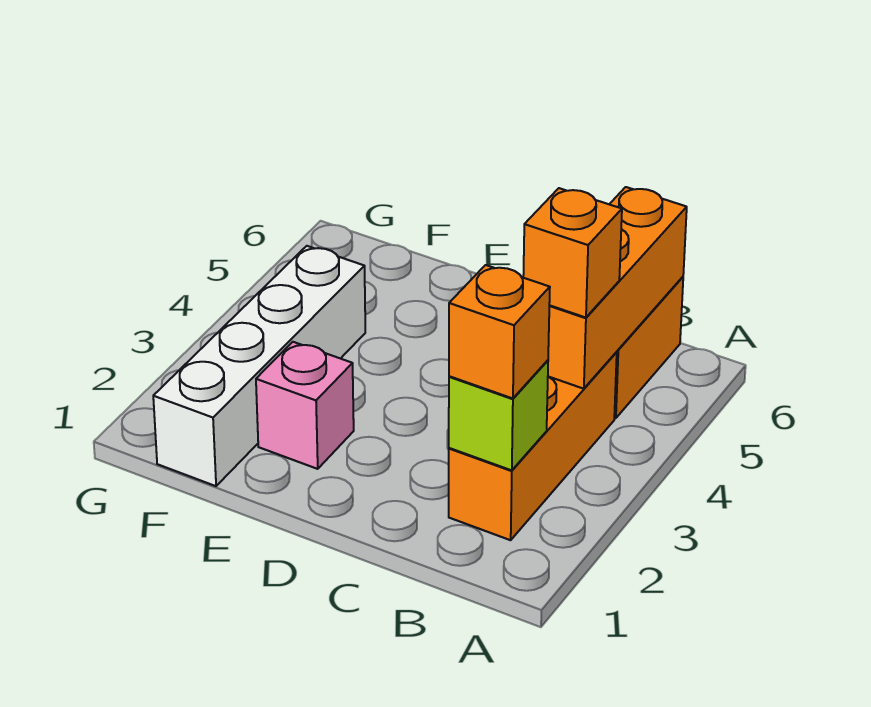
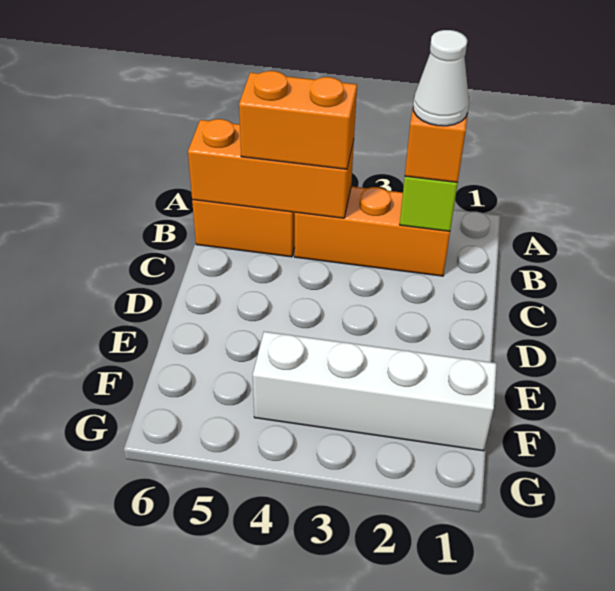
none -> white cone B2 level 4
orange brick B4 level 3 -> orange brick B4:B5 level 3
pink brick E2 level 1 -> none

